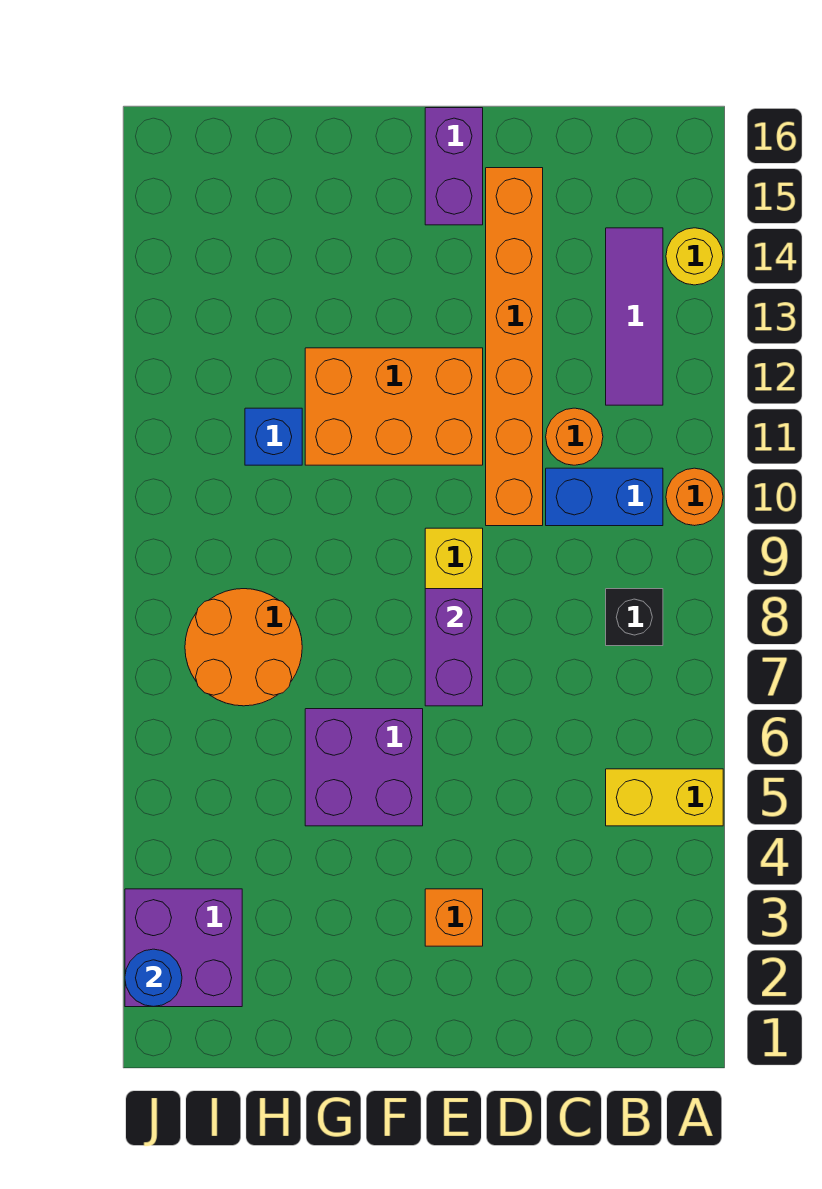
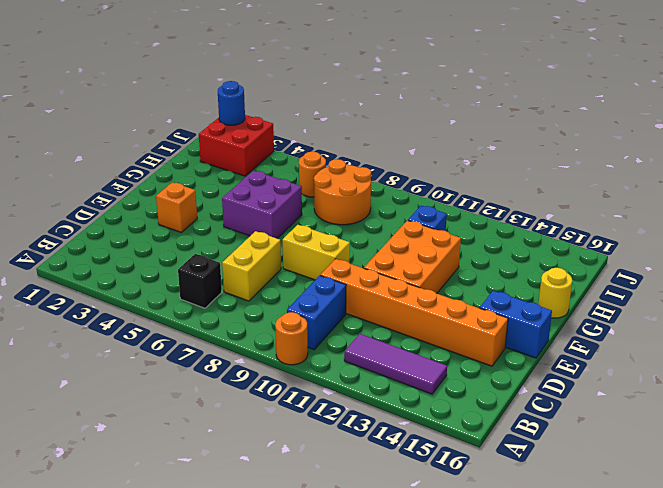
yellow brick A5:B5 level 1 -> yellow brick C7:D7 level 1
yellow round brick A14 level 1 -> yellow round brick G16 level 1
black brick B8 level 1 -> black brick B6 level 1
orange round brick C11 level 1 -> orange round brick I6 level 1
purple brick E7:E8 level 2 -> none
purple brick E15:E16 level 1 -> blue brick E15:E16 level 1
purple brick I2:J3 level 1 -> red brick I2:J3 level 1

